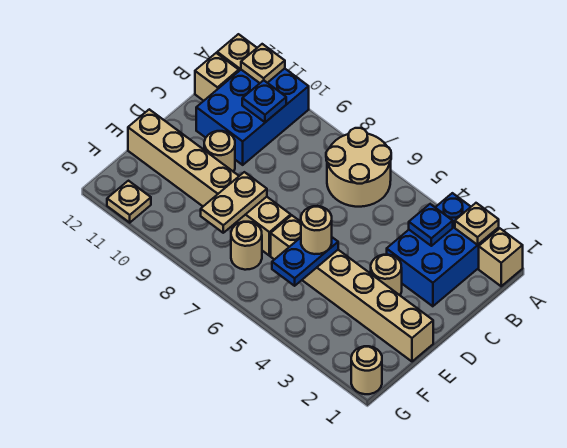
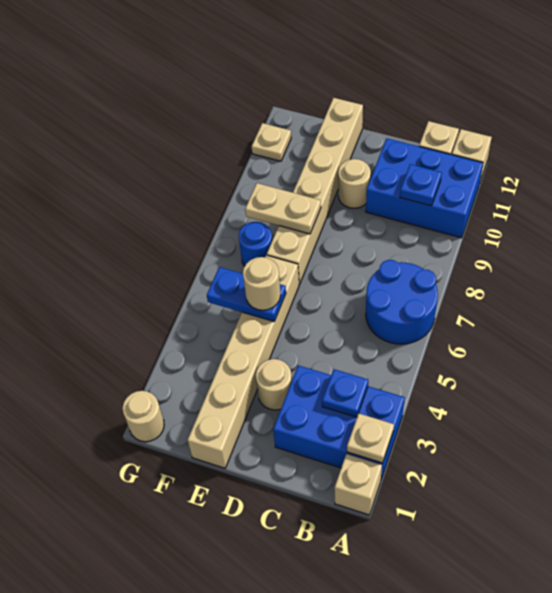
tan round brick A6:B7 level 1 -> blue round brick A6:B7 level 1
tan plate A11 level 2 -> none
tan round brick F7 level 1 -> blue round brick F7 level 1

